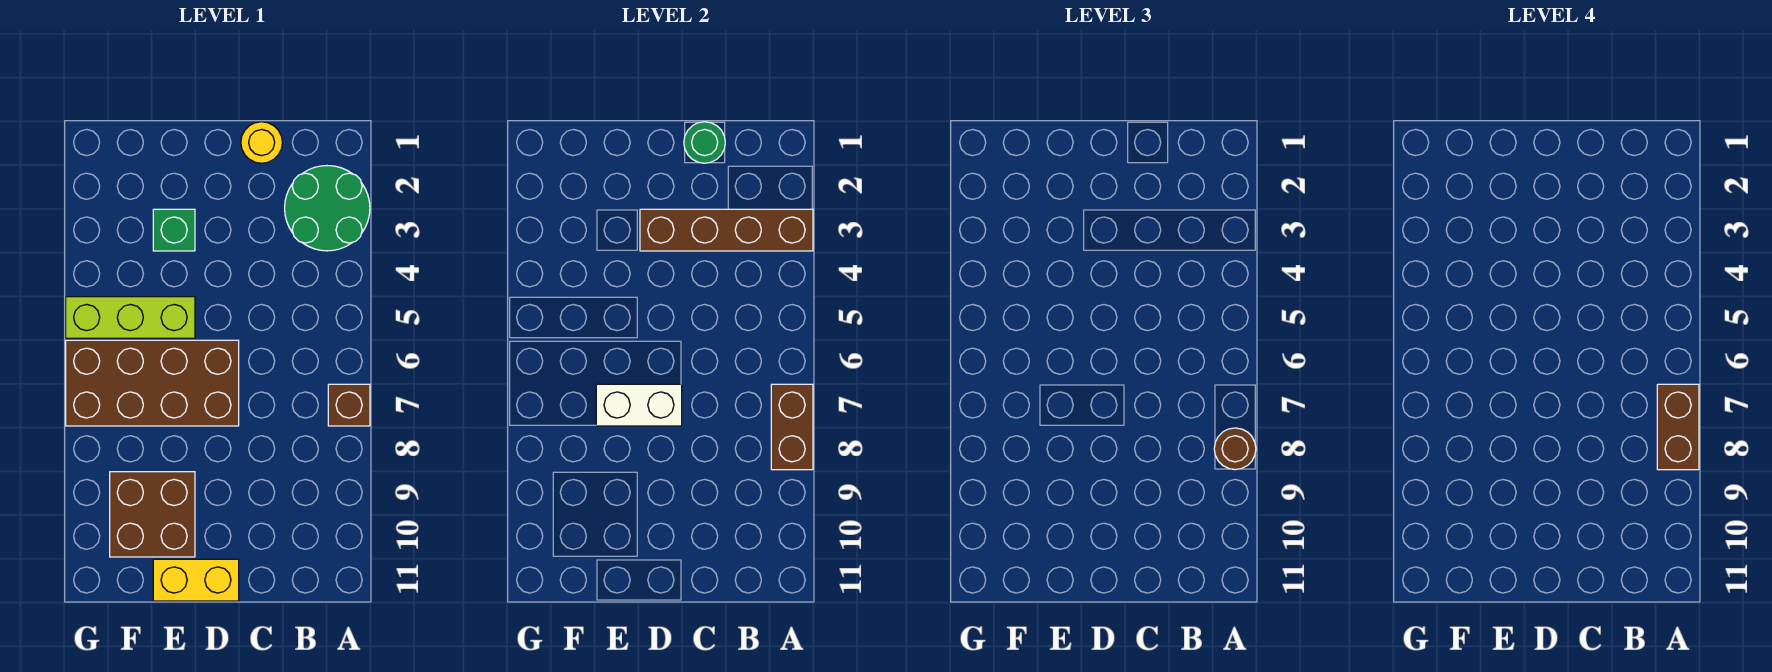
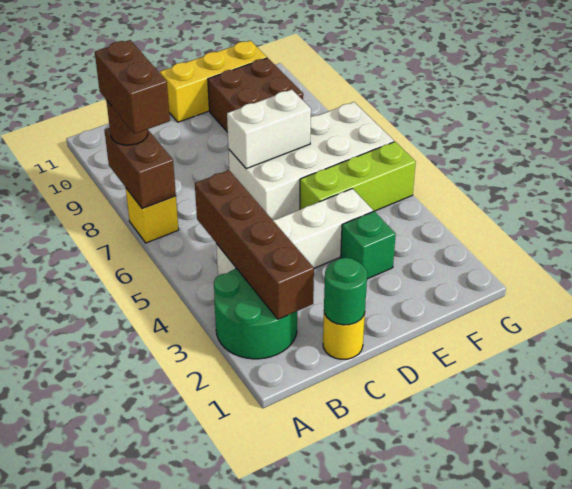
brown brick A3:D3 level 2 -> brown brick B2:B5 level 2
brown brick A7 level 1 -> yellow brick A7 level 1
none -> white brick B4:E4 level 1
brown brick D6:G7 level 1 -> white brick D6:G7 level 1
yellow brick D11:E11 level 1 -> yellow brick D11:F11 level 1

